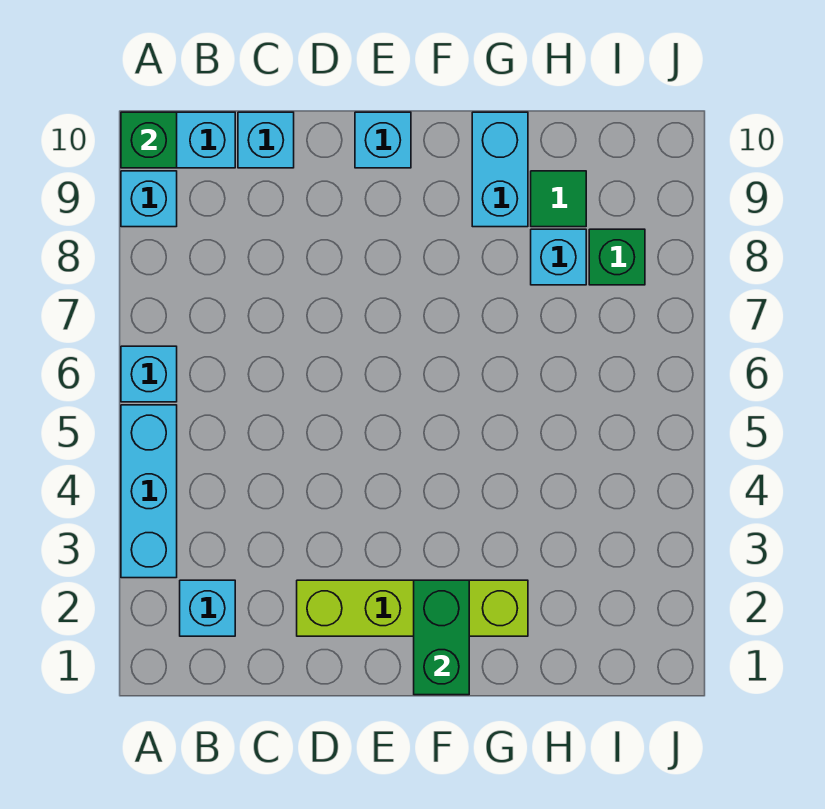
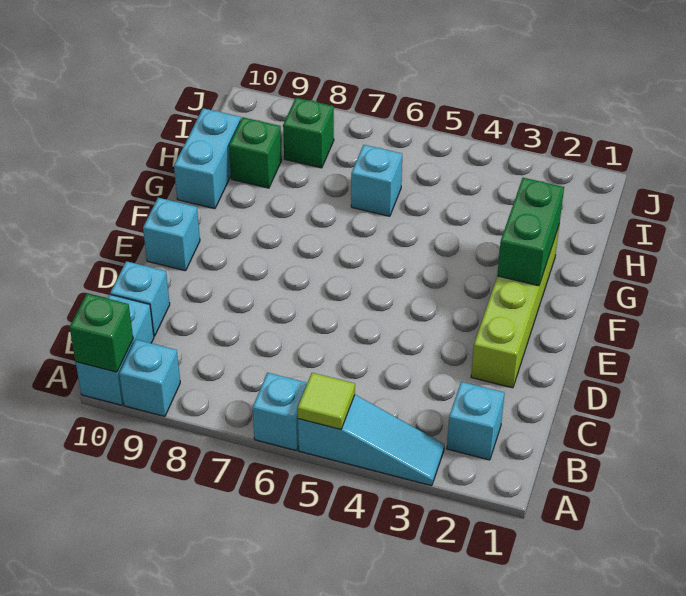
cyan brick A3:A5 level 1 -> cyan slope A3:A5 level 1 top 5
none -> lime tile A5 level 2
green brick F1:F2 level 2 -> green brick F2:G2 level 2
cyan brick G9:G10 level 1 -> cyan brick G10:H10 level 1
cyan brick H8 level 1 -> cyan brick H6 level 1
green tile H9 level 1 -> green brick H9 level 1

